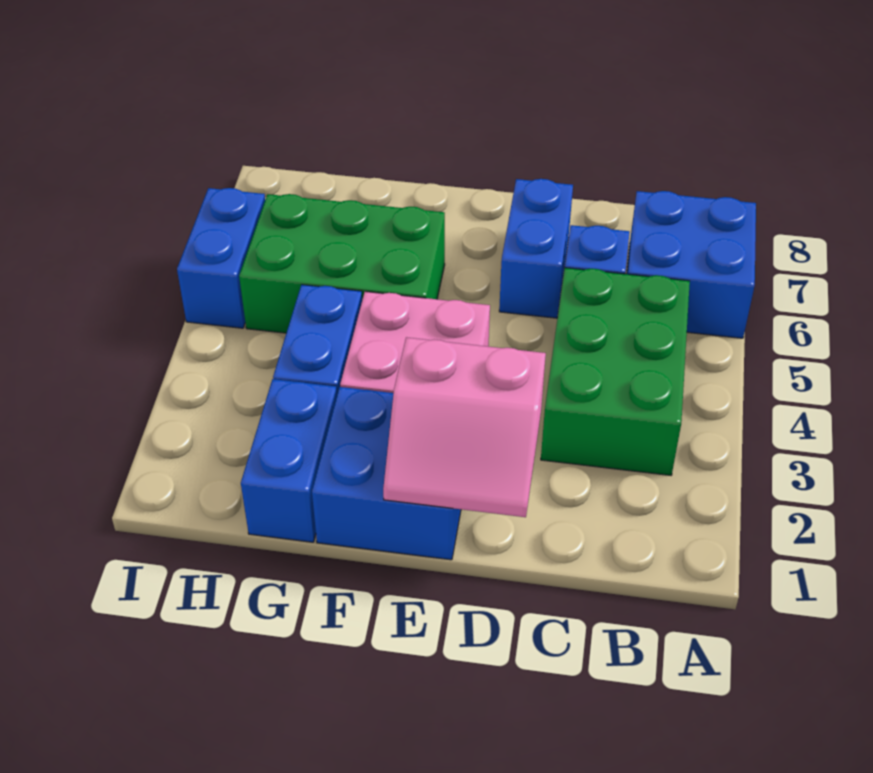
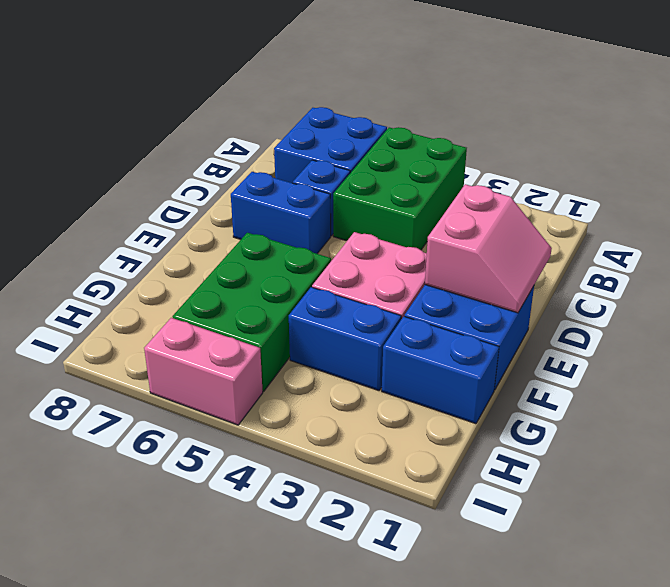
green brick B3:C5 level 1 -> green brick A4:C5 level 1
blue brick I5:I6 level 1 -> pink brick I5:I6 level 1

